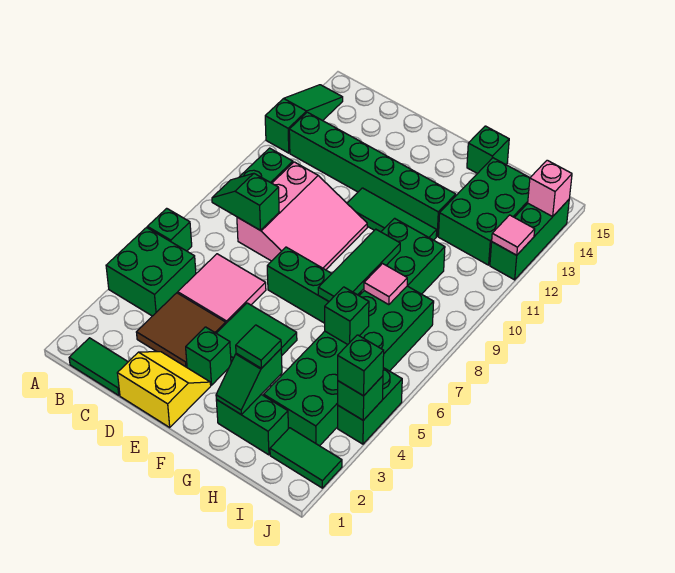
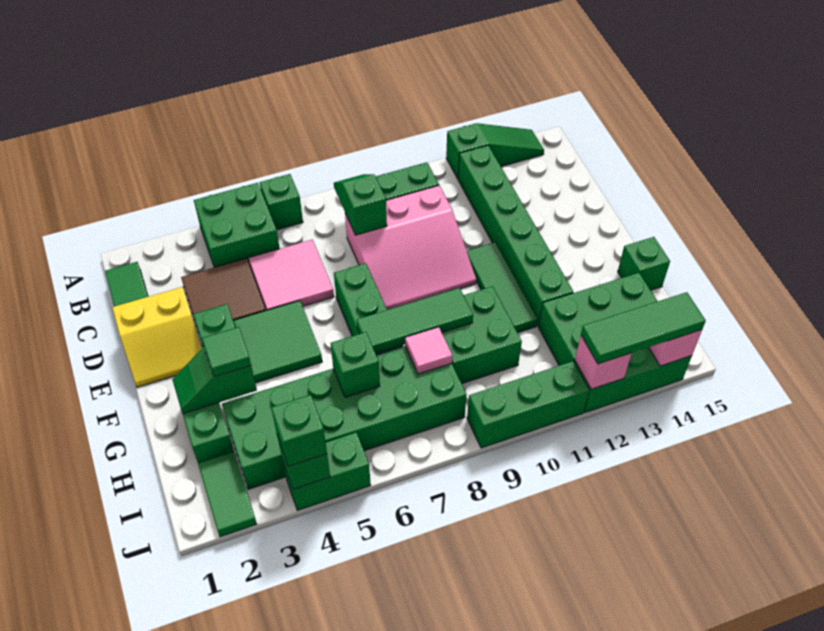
yellow slope D1:E2 level 1 top 1 -> yellow slope D1:E2 level 1 top D
none -> green brick J9:J11 level 1
pink tile J12 level 2 -> pink brick J12 level 2
none -> green tile J12:J14 level 3

